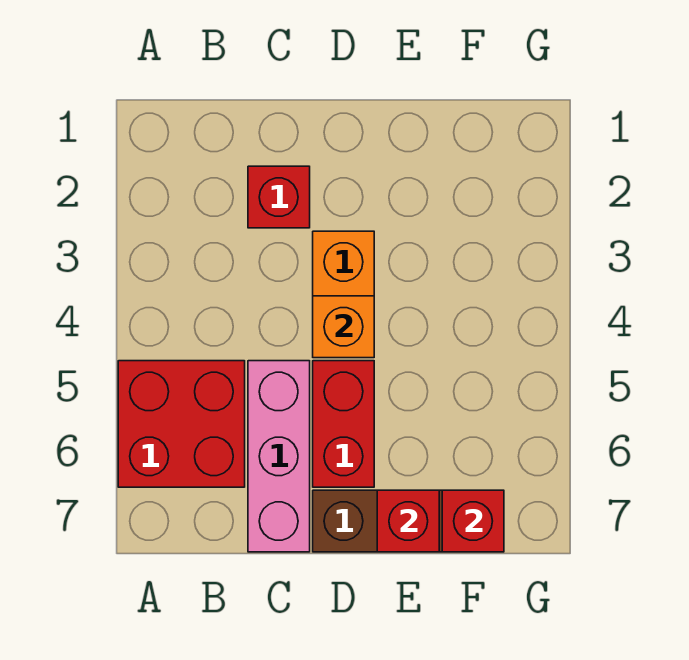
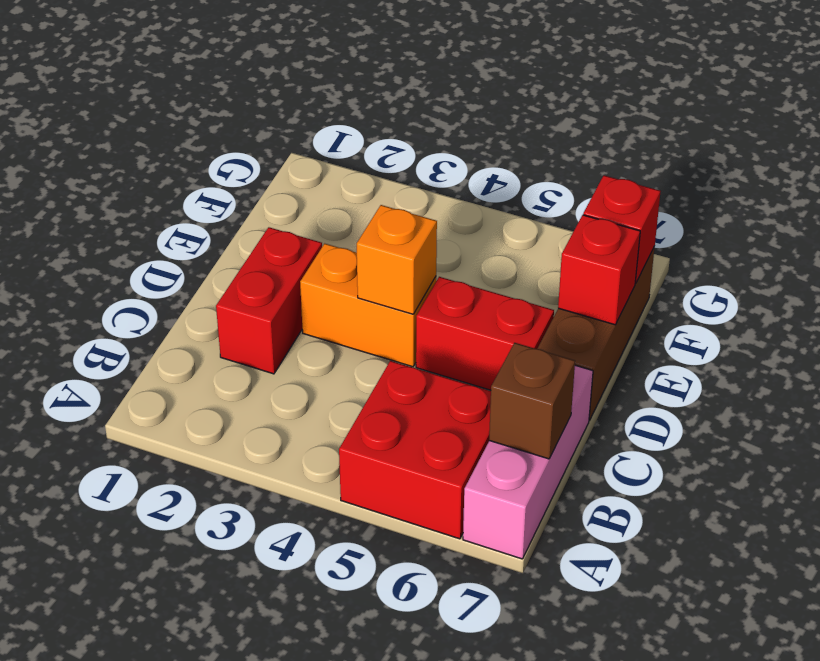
none -> brown brick B7 level 2
red brick C2 level 1 -> red brick C2:D2 level 1
pink brick C5:C7 level 1 -> pink brick A7:C7 level 1

